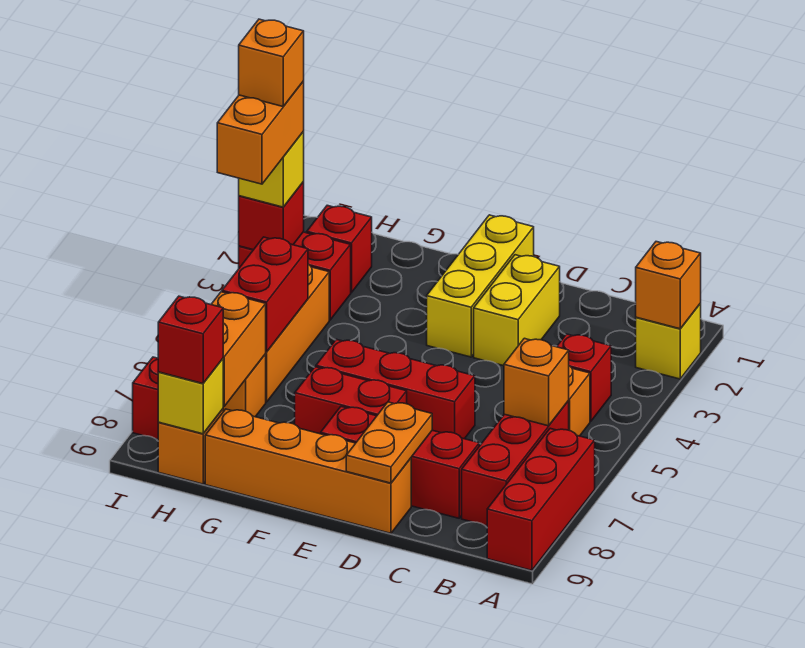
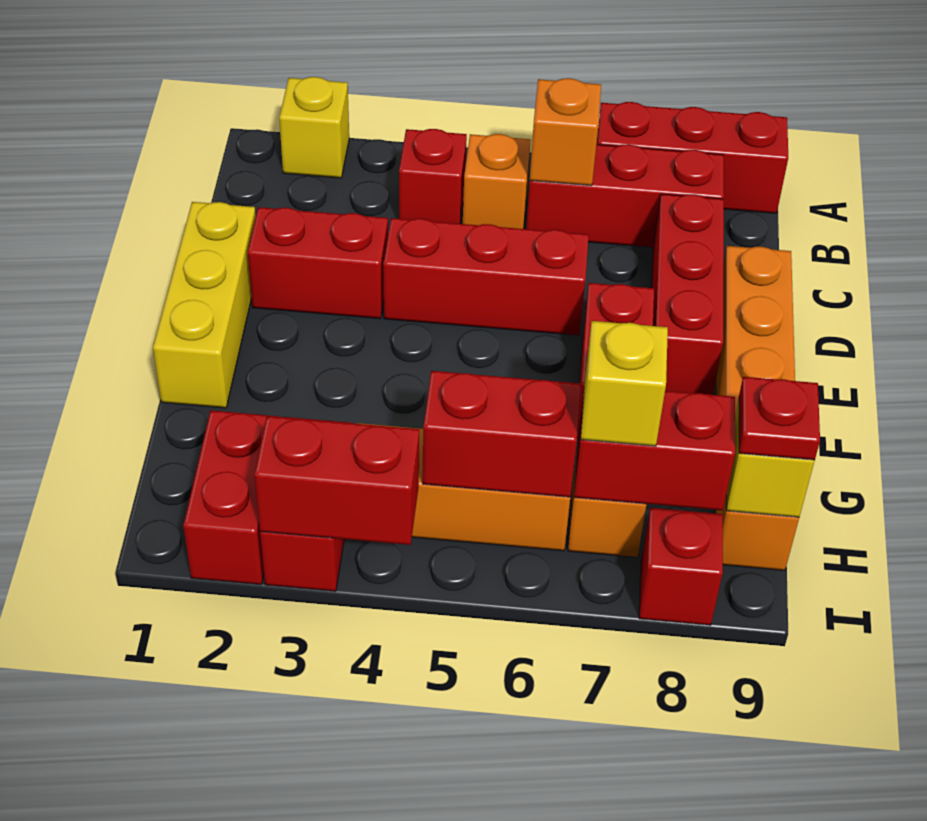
orange brick A2 level 2 -> none
yellow brick D2:D3 level 1 -> red brick D2:D3 level 1
red brick D6:F6 level 1 -> red brick D4:D6 level 1
orange plate D8:D9 level 2 -> none
yellow brick E1:E3 level 1 -> yellow brick D1:F1 level 1
red brick H2 level 1 -> red brick H2:I2 level 1
orange brick H7:H8 level 2 -> red brick H7:H8 level 2
red brick H9 level 3 -> red plate H9 level 3
red brick I3 level 2 -> red brick I3:I4 level 2
yellow brick I3 level 3 -> yellow brick H7 level 3
orange brick I3:I4 level 4 -> none
orange brick I3 level 5 -> none

